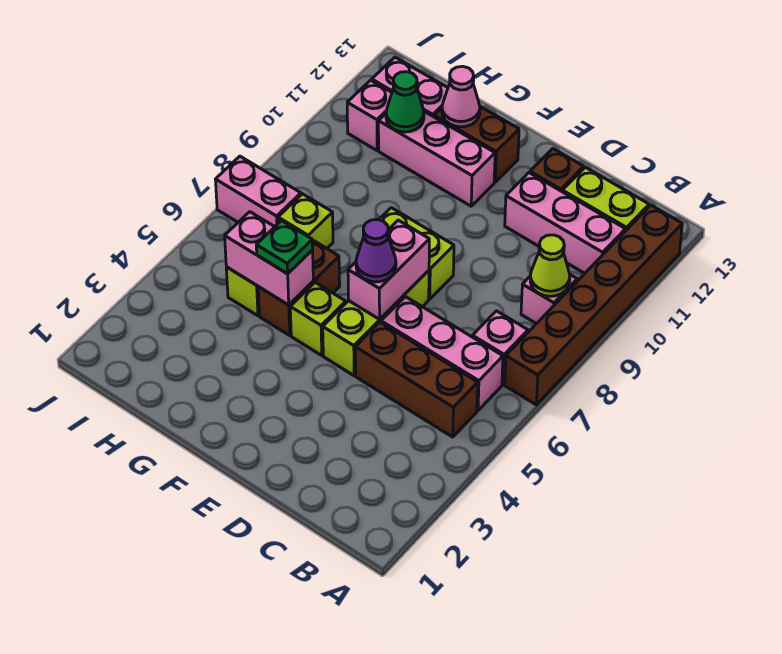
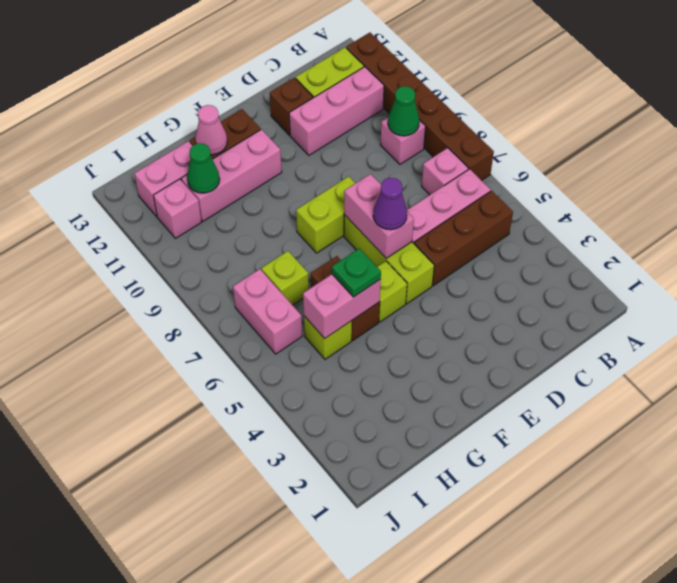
lime cone B9 level 2 -> green cone B9 level 2
pink brick I7:J7 level 1 -> pink brick I6:I7 level 1

